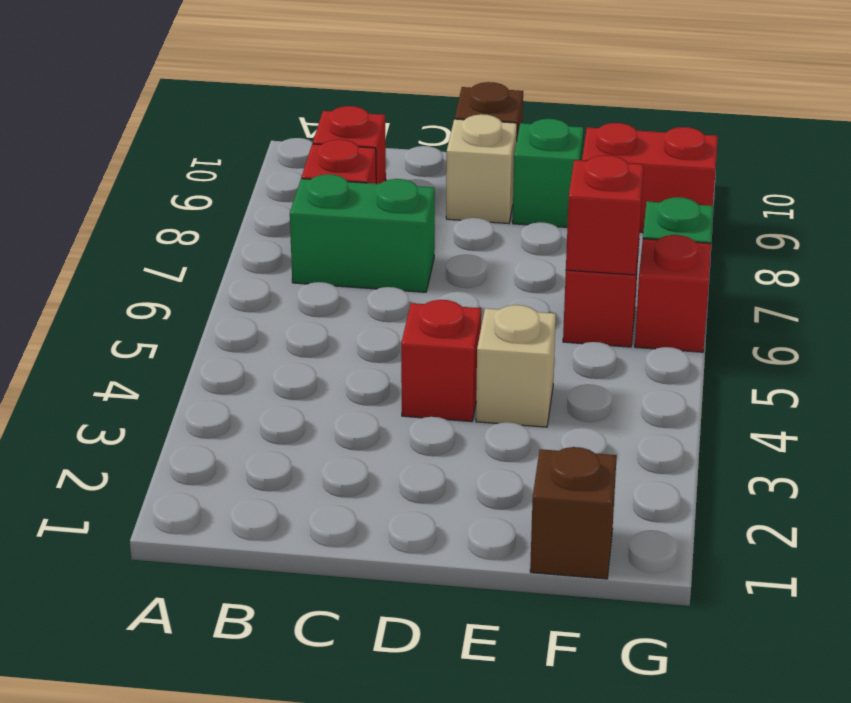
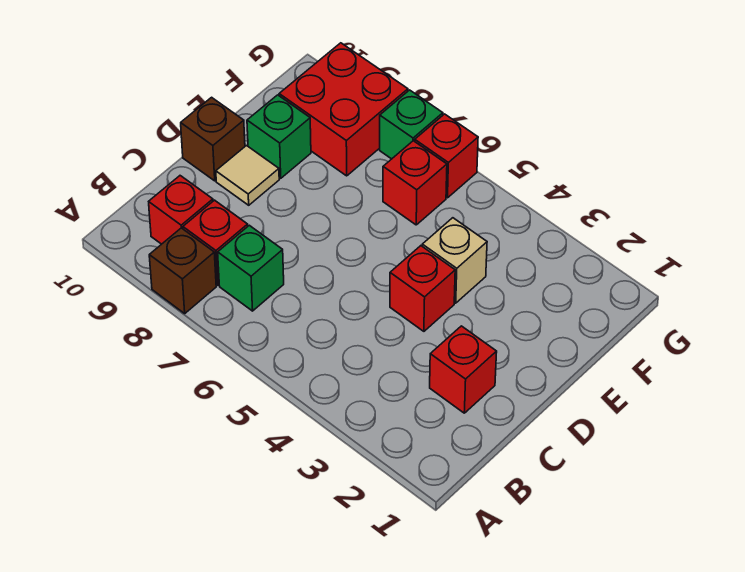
green brick B7:C7 level 1 -> green brick B7 level 1
tan brick D9 level 1 -> tan tile D9 level 1
brown brick F1 level 1 -> brown brick A8 level 1
red brick F6 level 2 -> red brick C2 level 1
red brick F9:G9 level 1 -> red brick F8:G9 level 1

